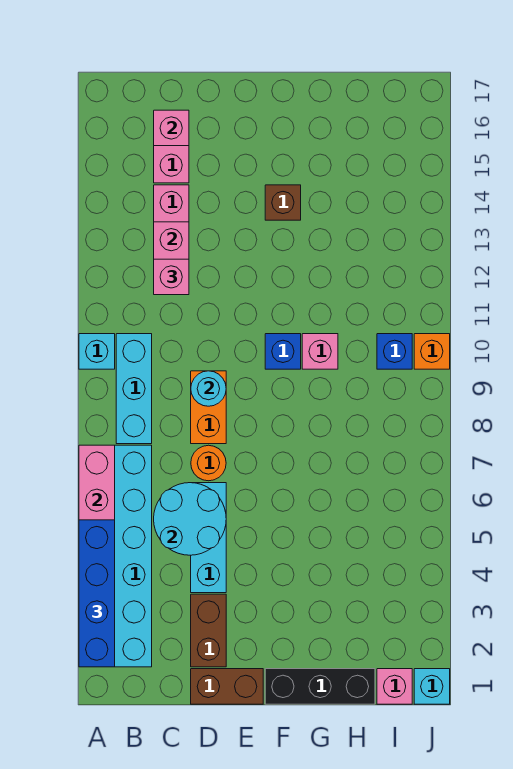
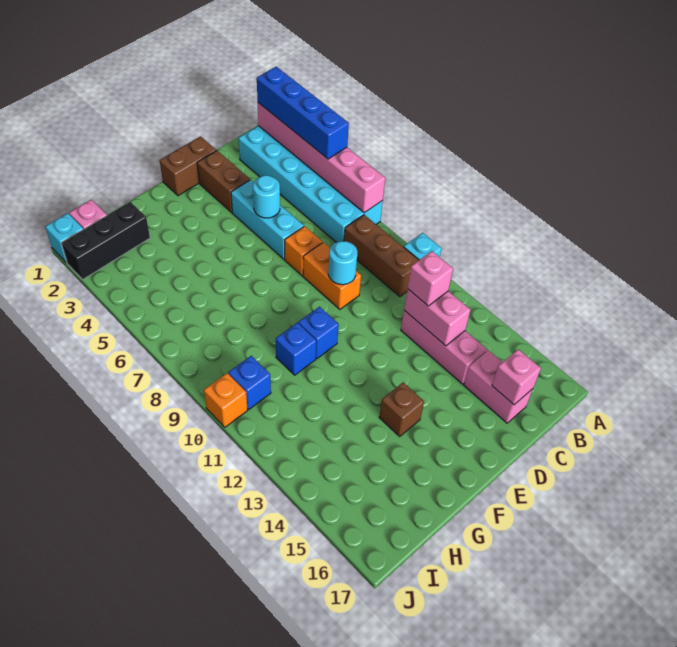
cyan brick B8:B10 level 1 -> brown brick B8:B10 level 1
cyan round brick C5:D6 level 2 -> cyan round brick D5 level 2
orange round brick D7 level 1 -> orange brick D7 level 1
black brick F1:H1 level 1 -> black brick H2:J2 level 1
pink brick G10 level 1 -> blue brick G10 level 1

